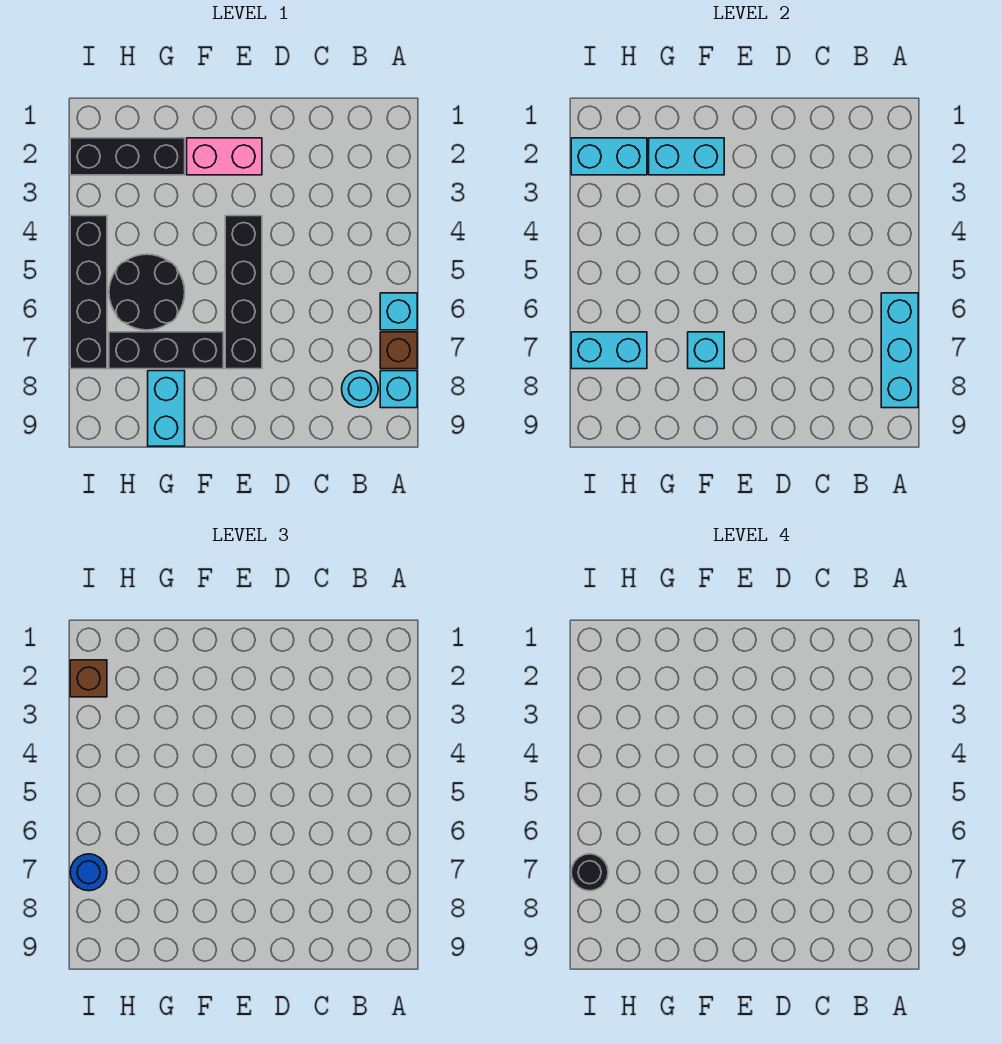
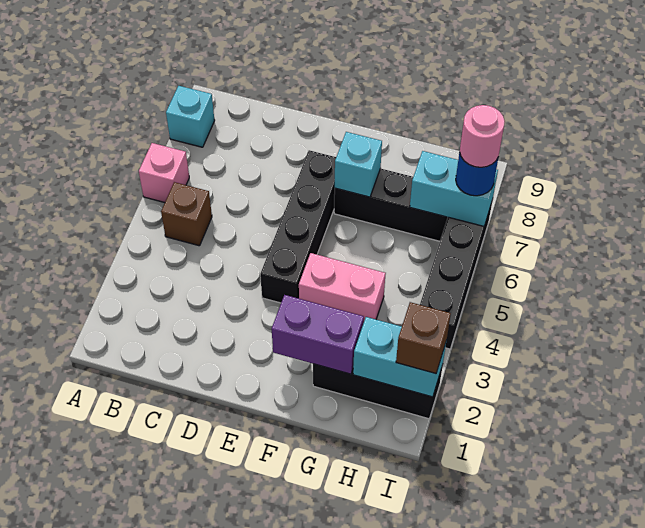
cyan brick A6 level 1 -> pink brick A6 level 1
cyan brick A6:A8 level 2 -> none
brown brick A7 level 1 -> brown brick B5 level 1
cyan round brick B8 level 1 -> none
pink brick E2:F2 level 1 -> pink brick F4:G4 level 1
cyan brick F2:G2 level 2 -> purple brick F2:G2 level 2
black round brick G5:H6 level 1 -> none
cyan brick G8:G9 level 1 -> none
black round brick I7 level 4 -> pink round brick I7 level 4

